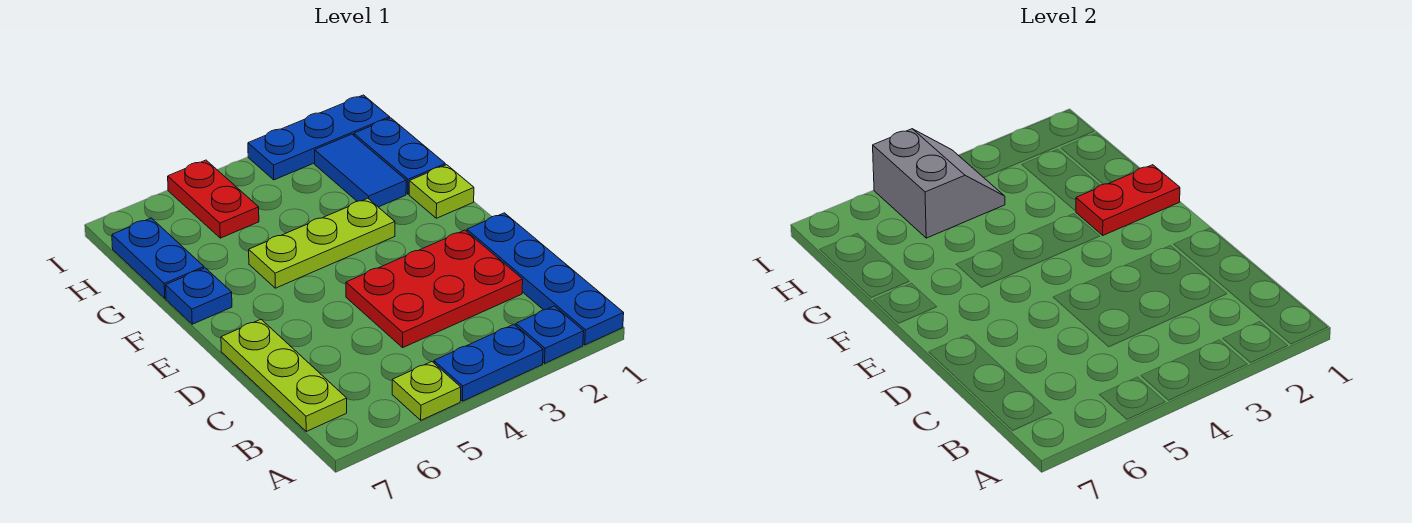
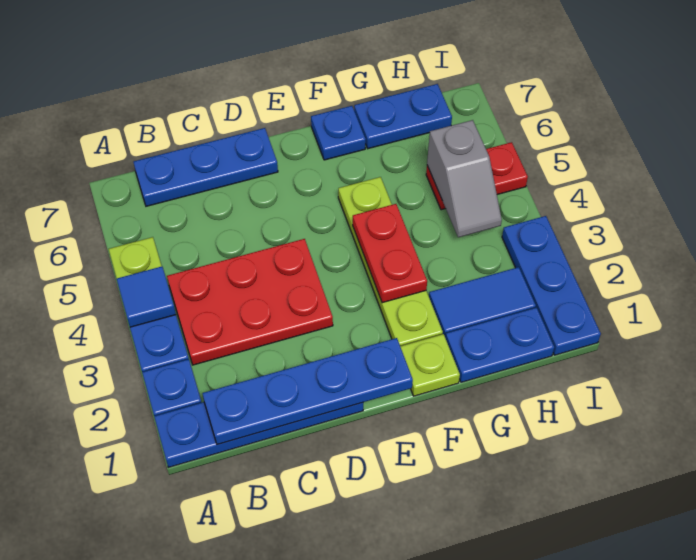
none -> blue tile A4 level 2
none -> blue plate B1:E1 level 2
lime plate B7:D7 level 1 -> blue plate B7:D7 level 1
red plate C2:D4 level 1 -> red plate B3:D4 level 1
red plate F1:F2 level 2 -> red plate F3:F4 level 2
lime plate F3:F5 level 1 -> lime plate F2:F5 level 1
grey slope H4:I5 level 2 top 5 -> grey slope H4:H5 level 2 top 5

